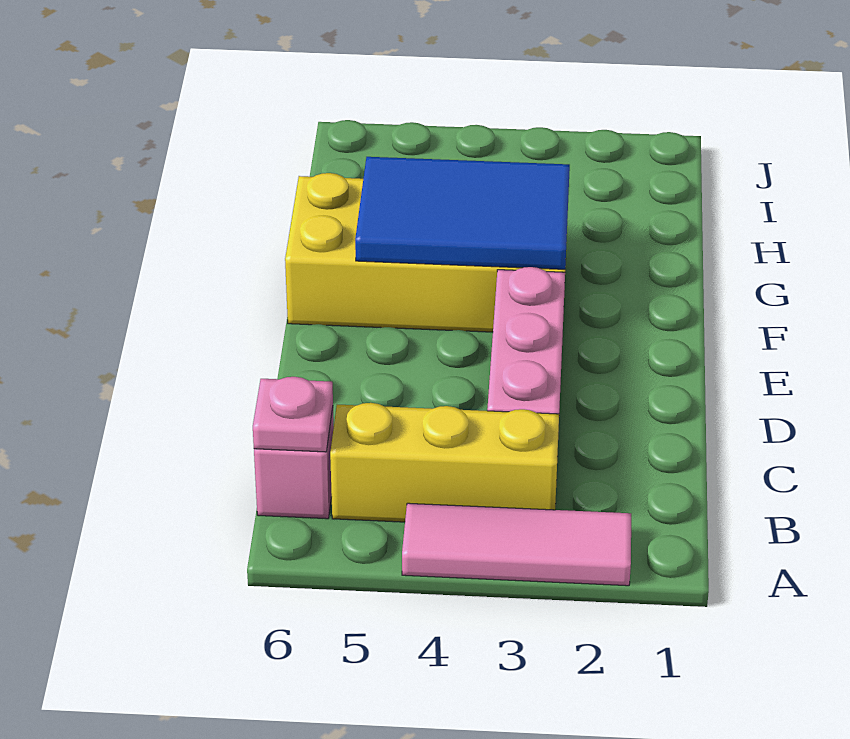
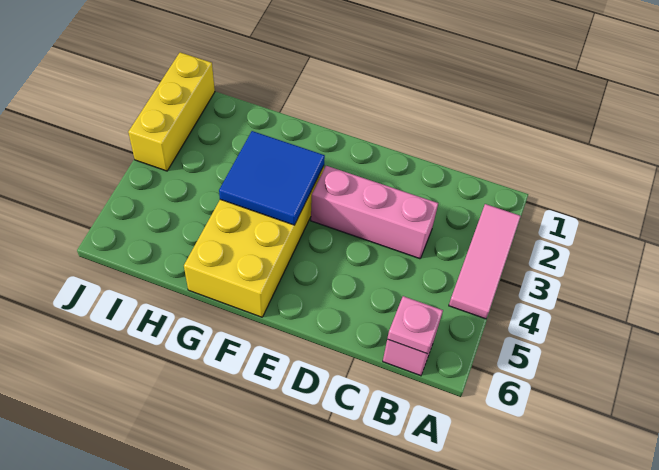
yellow brick B3:B5 level 1 -> yellow brick J1:J3 level 1
blue tile F3:G5 level 2 -> blue tile F3:G4 level 2

